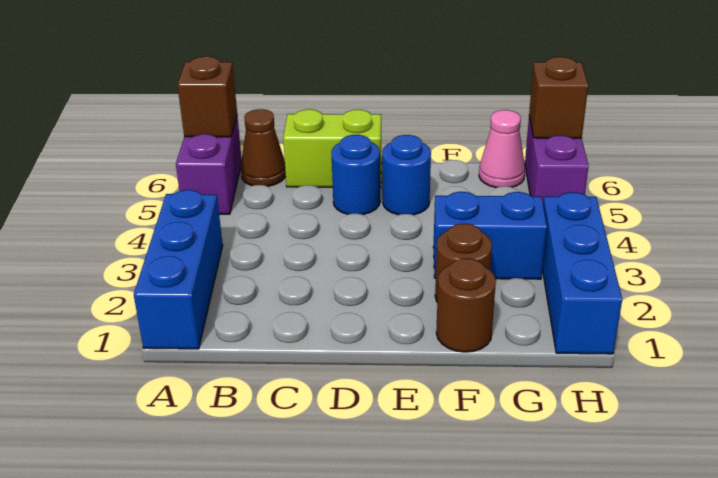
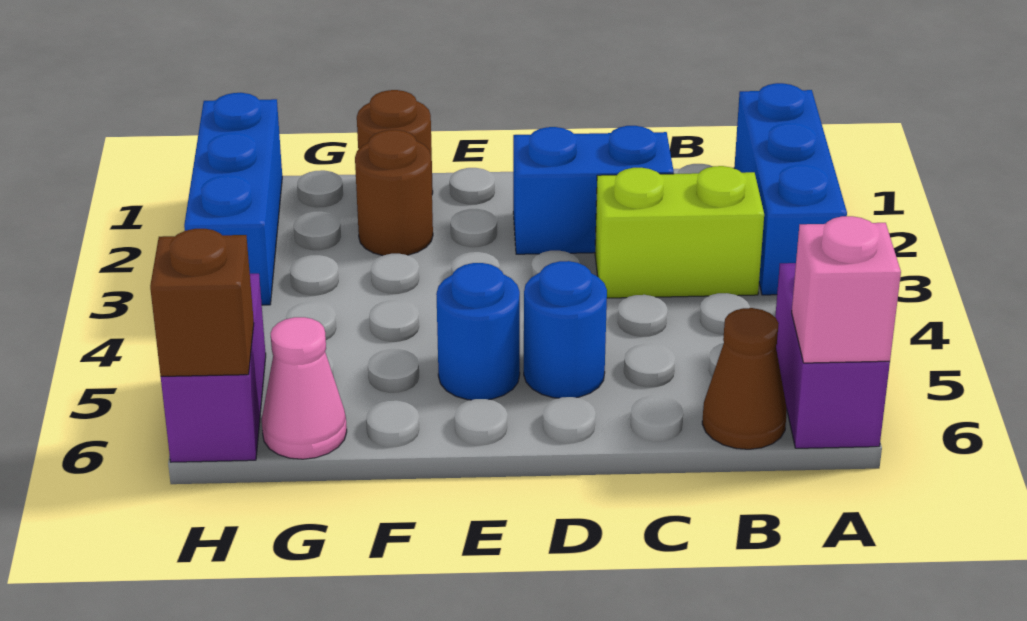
brown brick A6 level 2 -> pink brick A6 level 2
lime brick C6:D6 level 1 -> lime brick B3:C3 level 1
blue brick F3:G3 level 1 -> blue brick C2:D2 level 1

